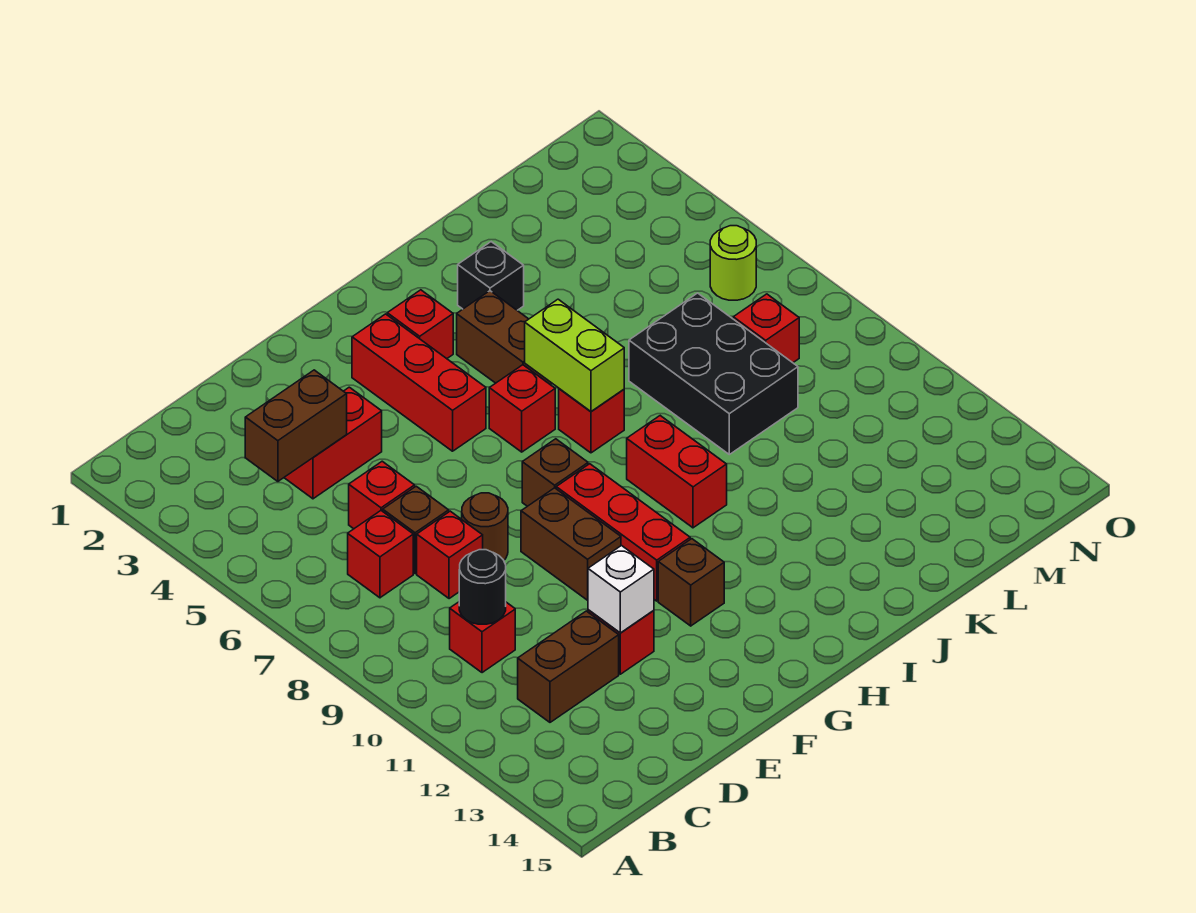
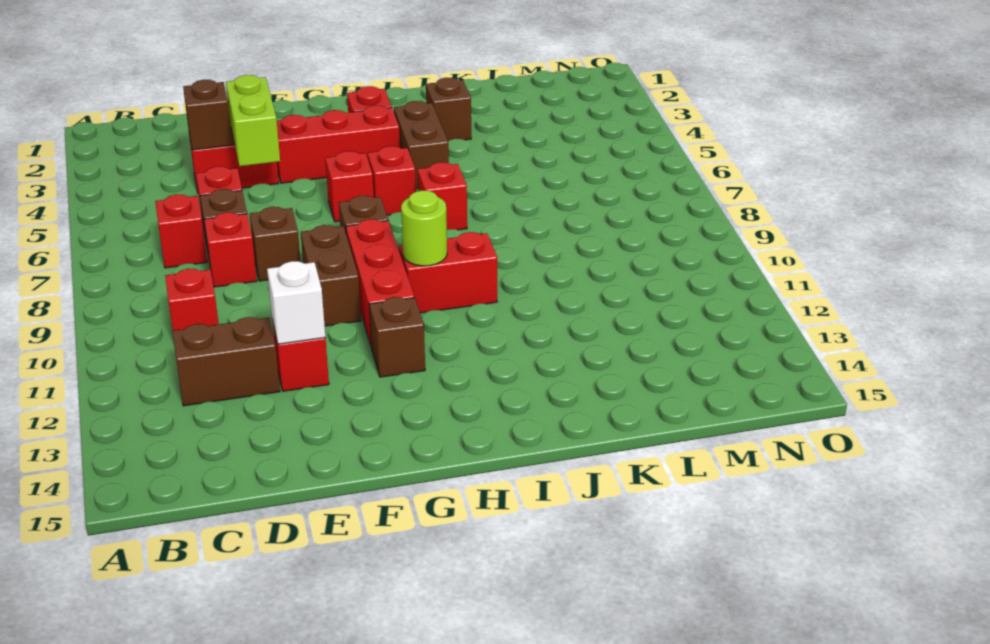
brown brick C4:D4 level 2 -> brown brick D4 level 2
black round brick C10 level 2 -> none
brown round brick E8 level 1 -> brown brick E8 level 1
red brick G3:G5 level 1 -> red brick F4:H4 level 1
lime brick I6:I7 level 2 -> lime brick E4:E5 level 2
red brick I9:I10 level 1 -> red brick H10:I10 level 1
black brick J3 level 1 -> brown brick J3 level 1
black brick K7:L9 level 1 -> none
red brick M8 level 1 -> red brick G6 level 1
lime round brick N6 level 1 -> lime round brick H10 level 2

